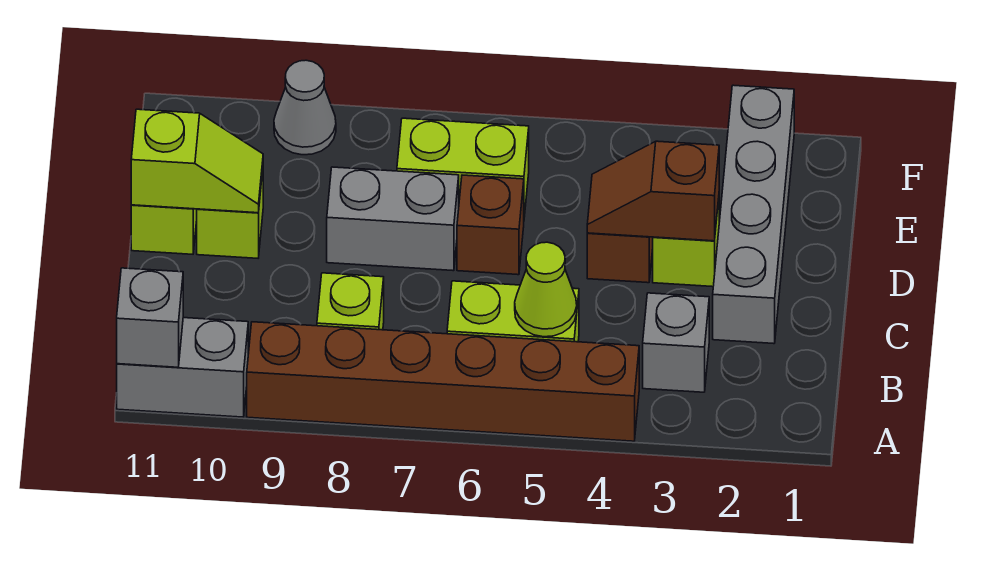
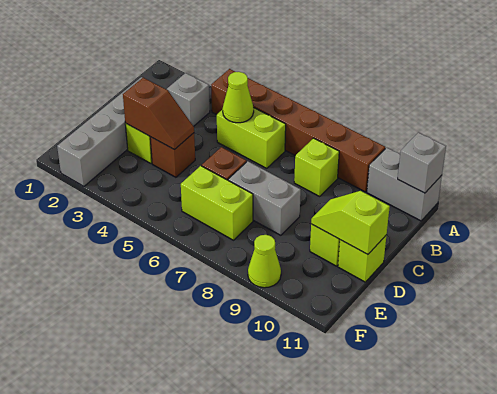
grey cone F9 level 1 -> lime cone F9 level 1

